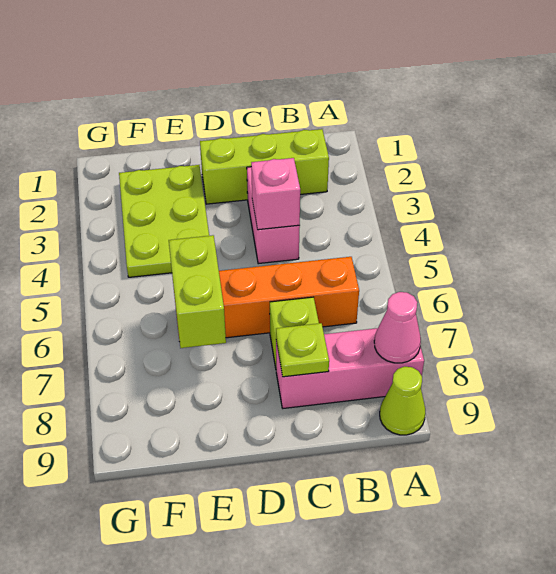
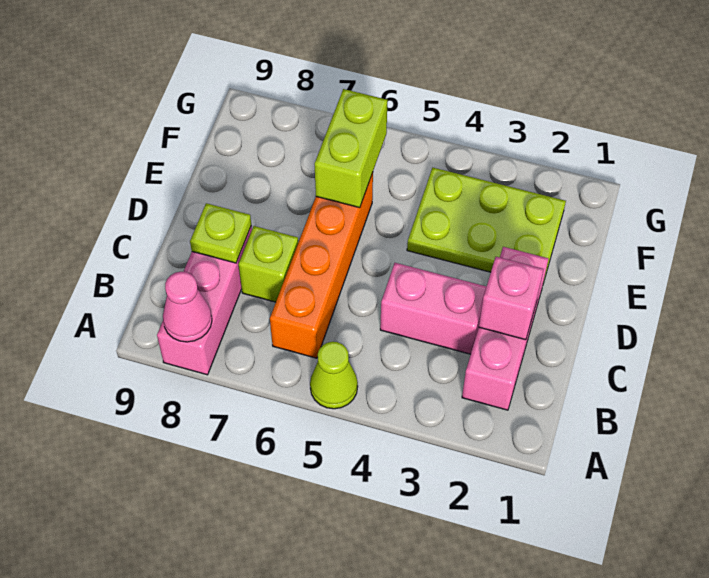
lime cone A9 level 1 -> lime cone A5 level 1
lime brick B2:D2 level 1 -> pink brick B2:D2 level 1
pink brick C4 level 2 -> pink brick C2 level 2
lime brick E6:E7 level 2 -> lime brick E6:F6 level 2

